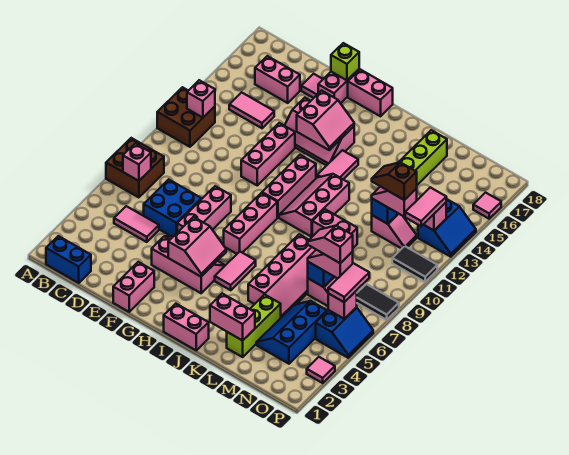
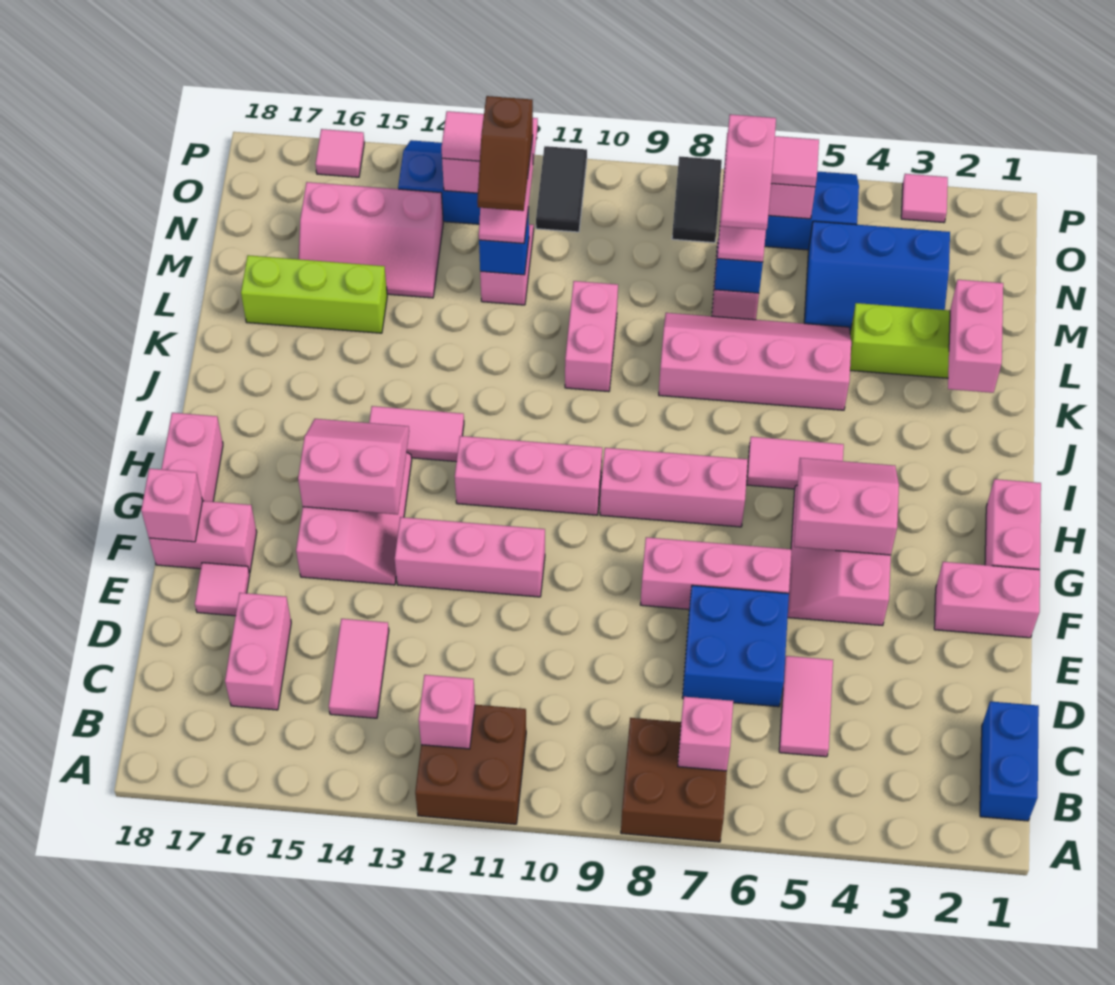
lime brick F18 level 2 -> pink brick F18 level 2
pink brick I1:J1 level 1 -> pink brick G1:H1 level 1
pink slope I10:J12 level 1 top J -> pink slope M14:N16 level 1 top N

